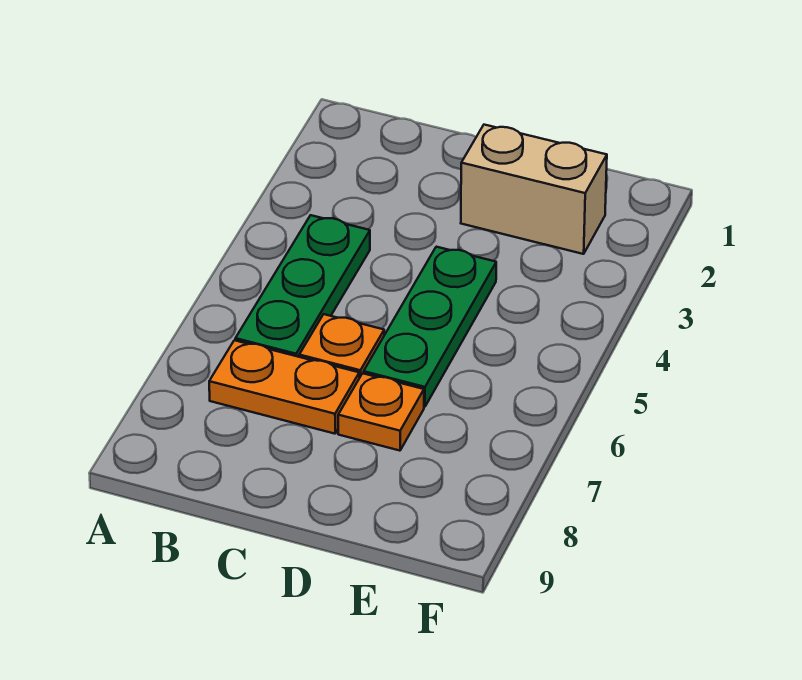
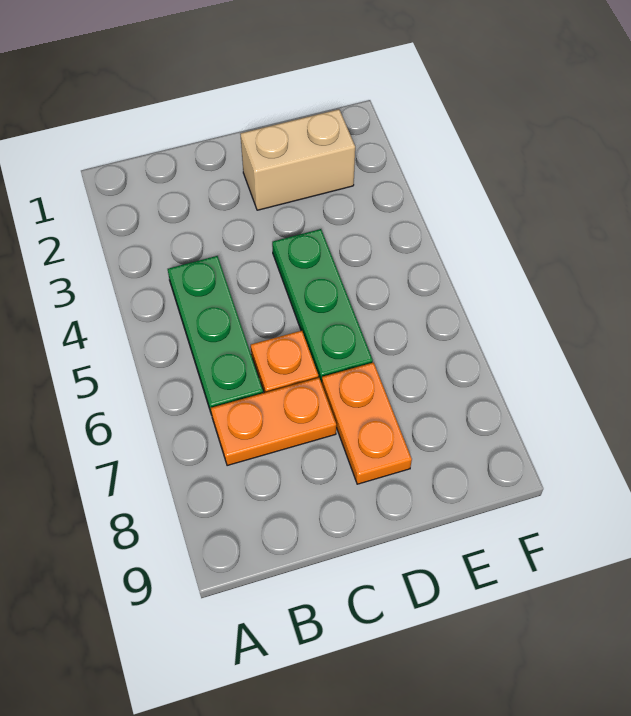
orange plate D7 level 1 -> orange plate D7:D8 level 1

